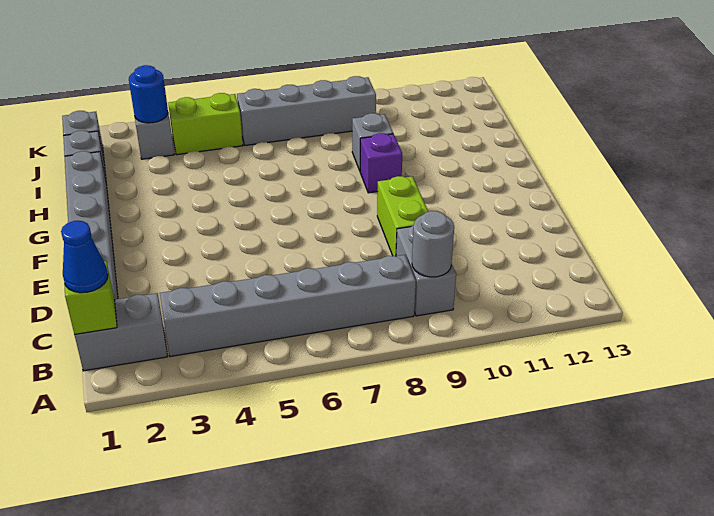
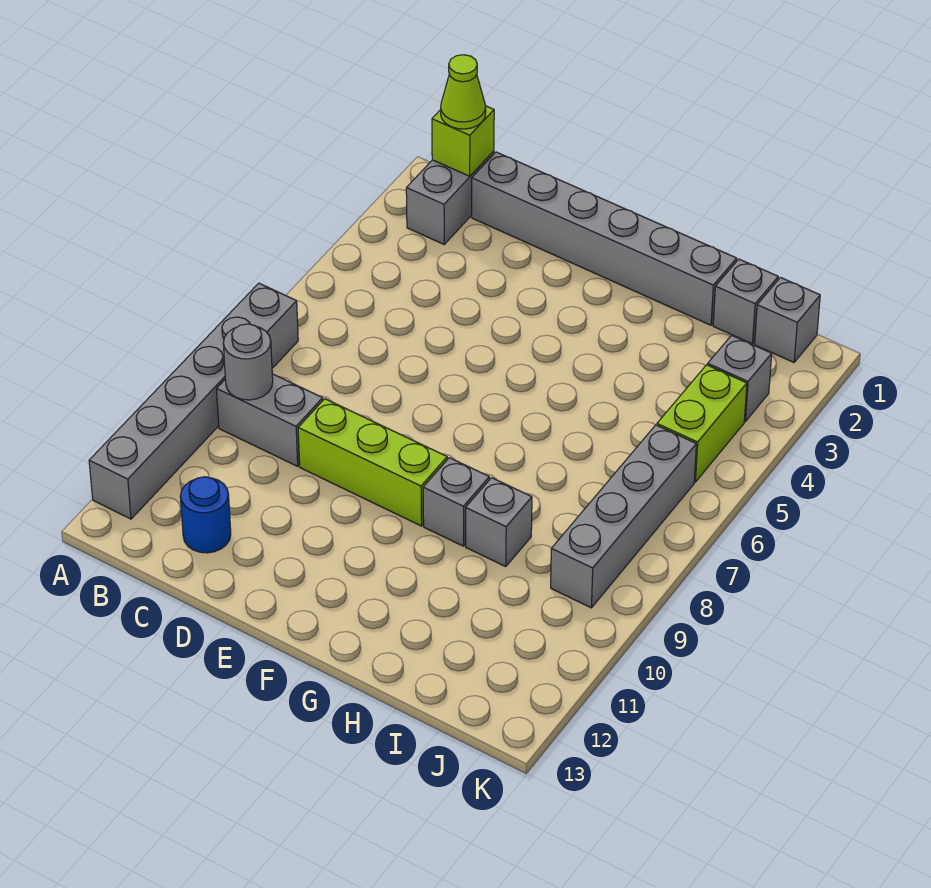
blue cone B1 level 3 -> lime cone B1 level 3
grey brick B3:B8 level 1 -> grey brick A7:A12 level 1
lime brick D9:E9 level 1 -> lime brick D9:F9 level 1
purple brick G9 level 1 -> grey brick G9 level 1
blue round brick J3 level 2 -> blue round brick C12 level 1

